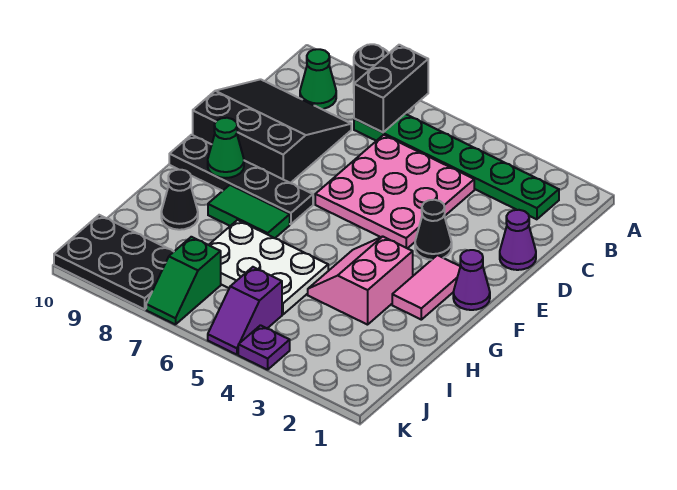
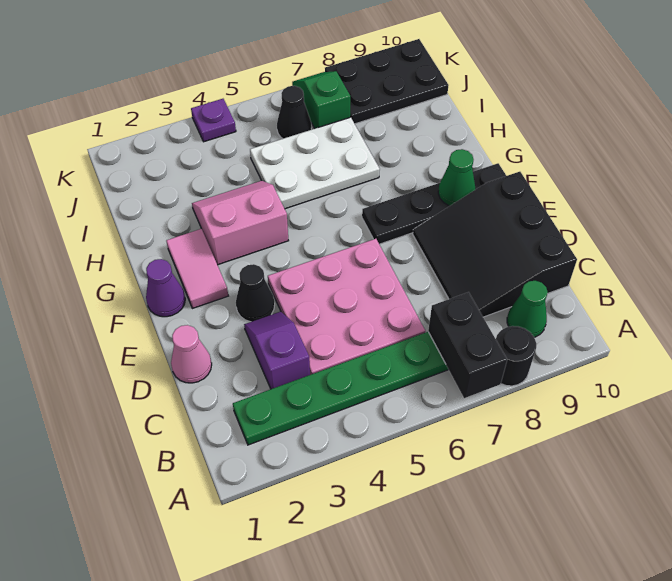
black slope C8:E10 level 1 top E -> black slope C8:E10 level 1 top 10
purple cone D1 level 1 -> pink cone D1 level 1
pink slope G3:H4 level 1 top 3 -> pink slope G3:H4 level 1 top G
green tile G7:G8 level 1 -> none
black cone H9 level 1 -> black cone J6 level 1
purple slope J5:K5 level 1 top J -> purple slope C3:D3 level 1 top C

